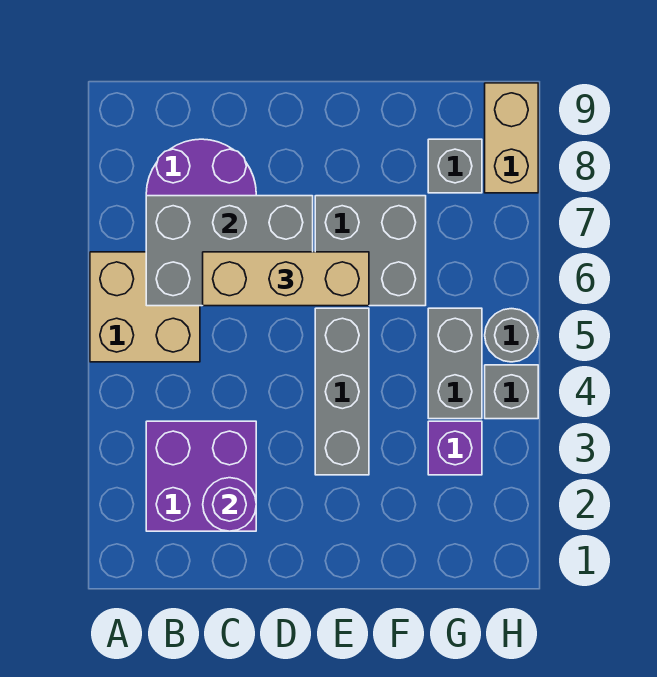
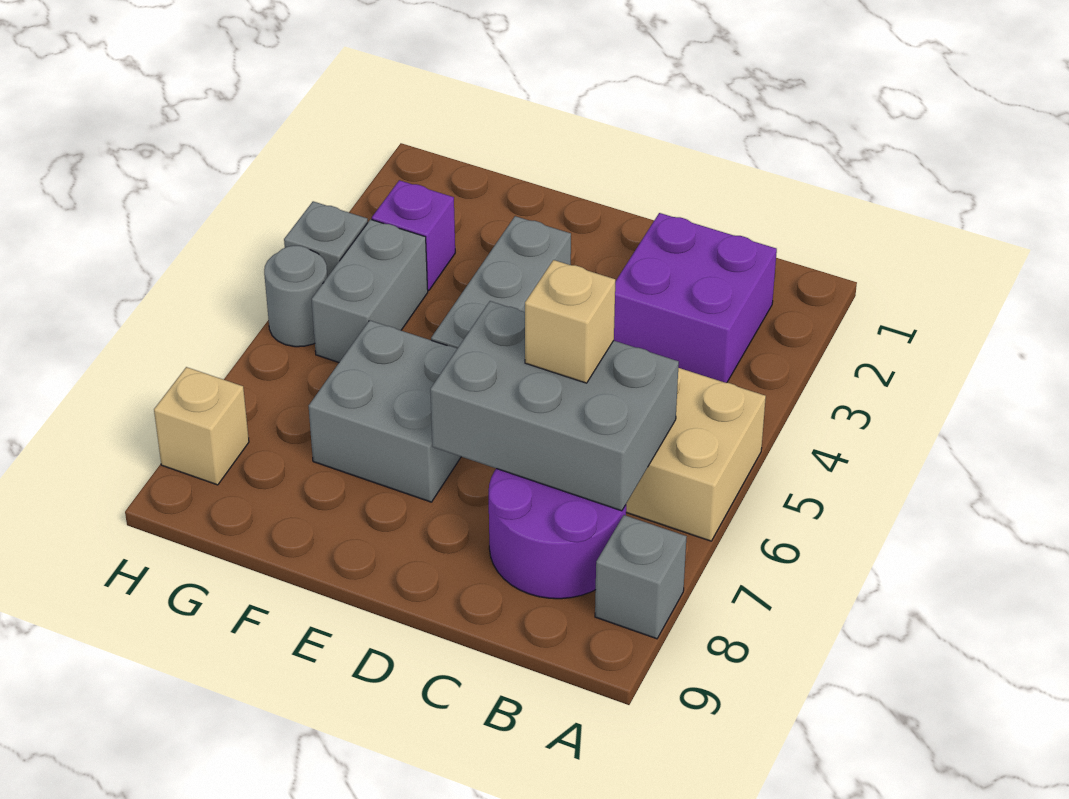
purple round brick C2 level 2 -> none
tan brick C6:E6 level 3 -> tan brick C6 level 3
grey brick G8 level 1 -> grey brick A8 level 1
tan brick H8:H9 level 1 -> tan brick H8 level 1

